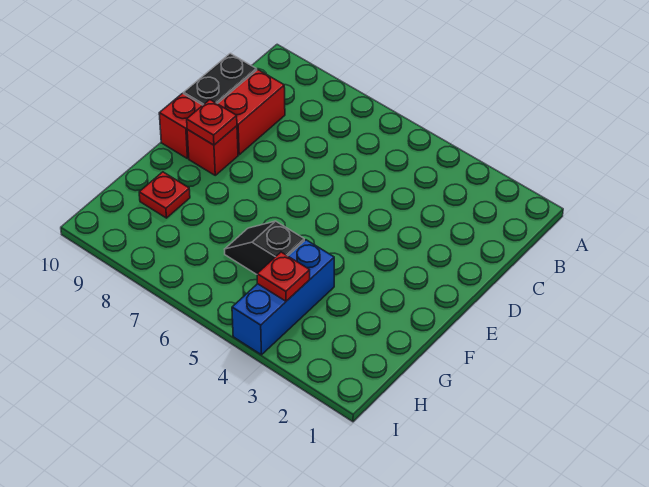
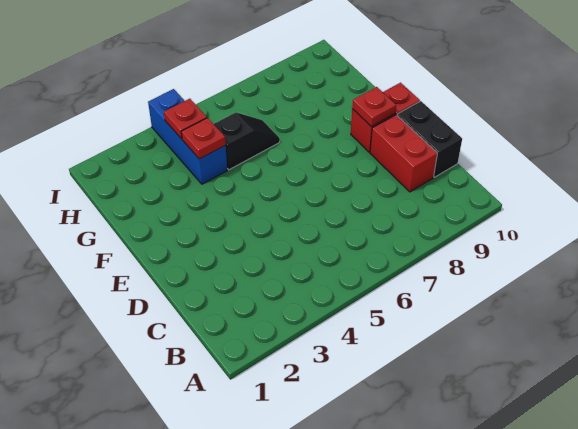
red plate G9 level 1 -> red plate G4 level 2

